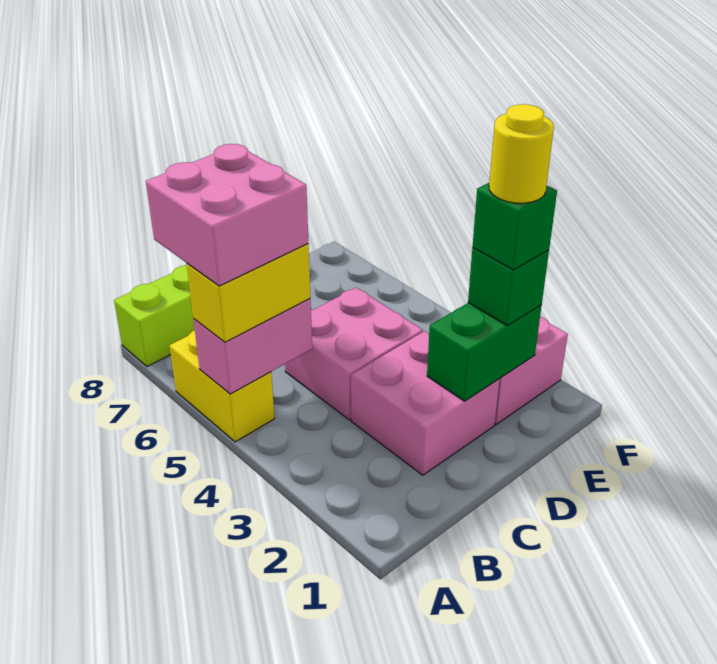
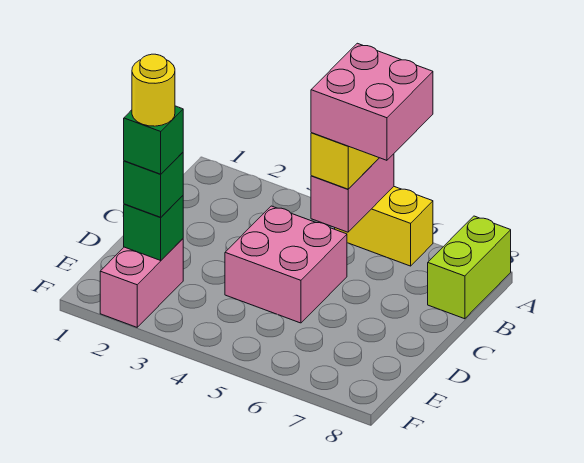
pink brick C2:D3 level 1 -> none
green brick D2:E2 level 2 -> green brick E2 level 2

